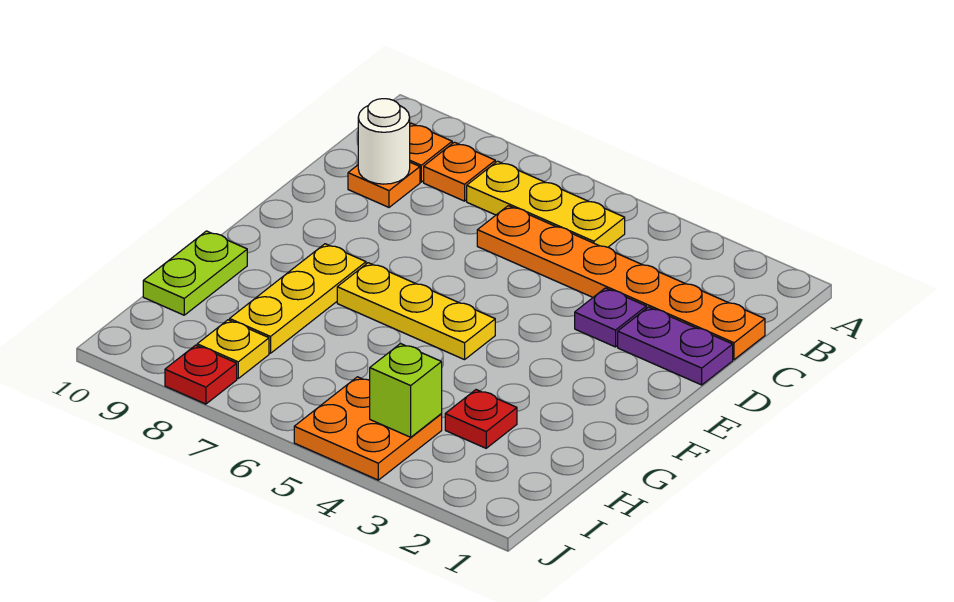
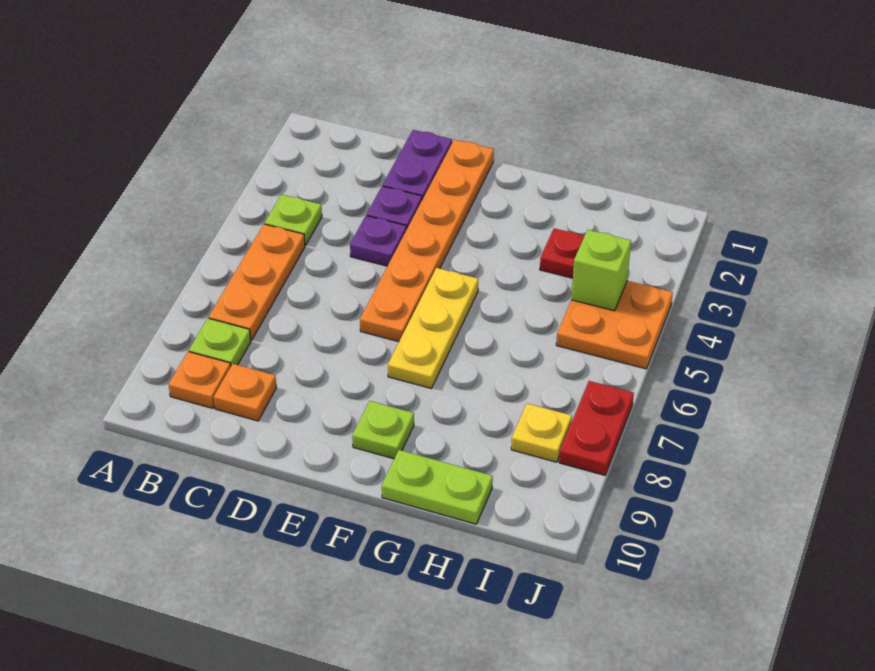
none -> lime plate B4 level 1
yellow plate B5:B7 level 1 -> orange plate B5:B7 level 1
orange plate B8 level 1 -> lime plate B8 level 1
orange plate C1:C6 level 1 -> orange plate E1:E6 level 1
white round brick C9 level 2 -> none
none -> purple plate D4 level 1
yellow plate F8:H8 level 1 -> none
none -> lime plate F9 level 1
red plate J8 level 1 -> red plate J7:J8 level 1

